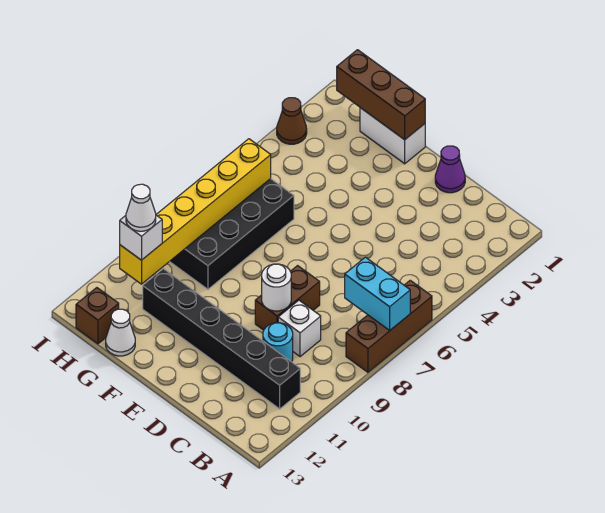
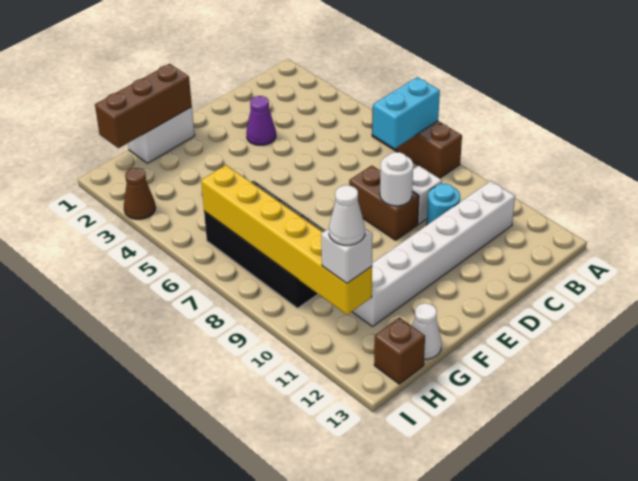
black brick B11:G11 level 1 -> white brick B11:G11 level 1
purple cone D1 level 1 -> purple cone D3 level 1

